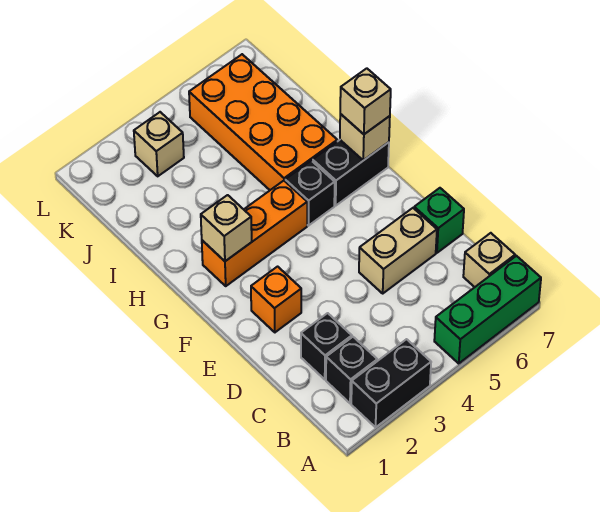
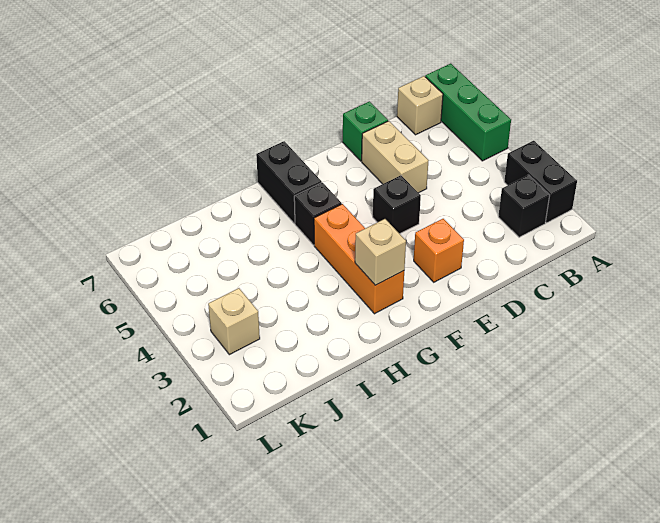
black brick C2 level 1 -> black brick E4 level 1
tan brick G7 level 2 -> none
tan brick G7 level 3 -> none
orange brick H5:K6 level 1 -> none

